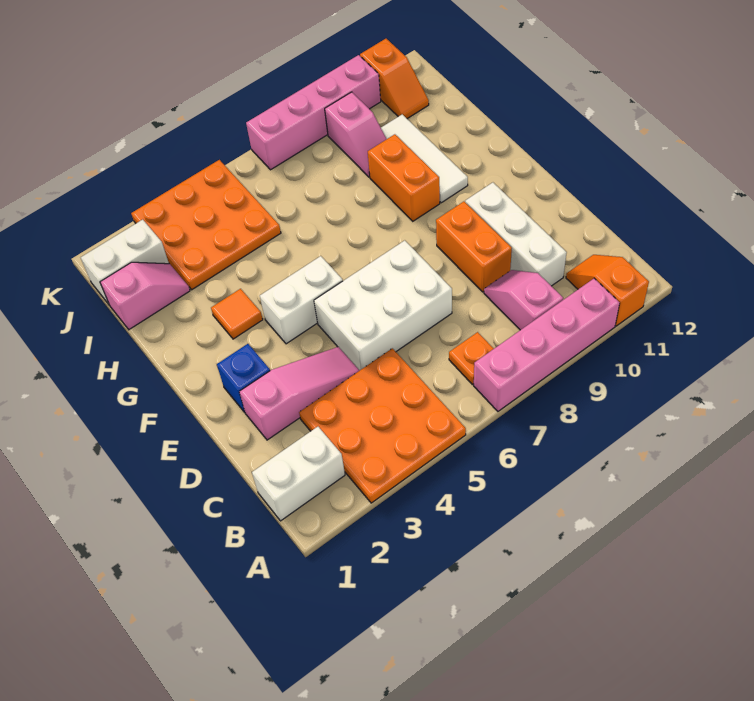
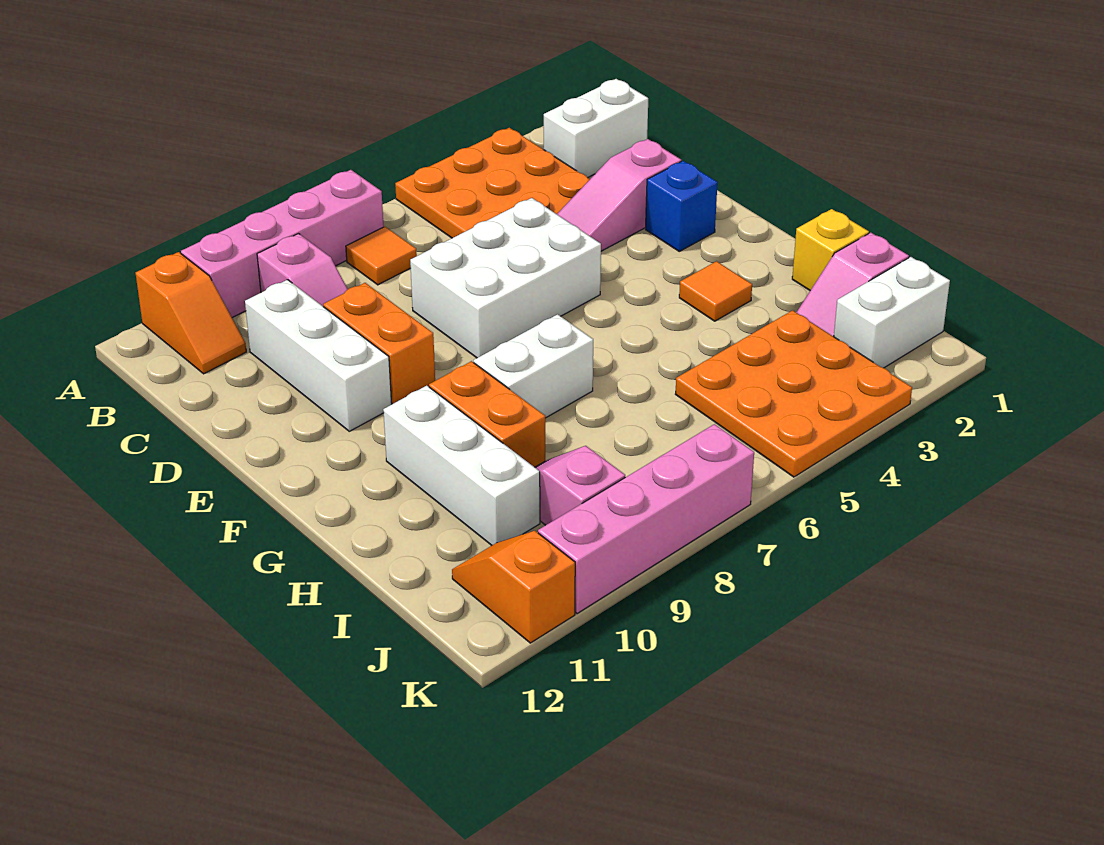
orange plate B7 level 1 -> orange tile B7 level 1
white brick F4:F5 level 1 -> white brick G7:G8 level 1
white tile G10:I10 level 1 -> white brick G10:I10 level 1
none -> yellow brick H1 level 1

